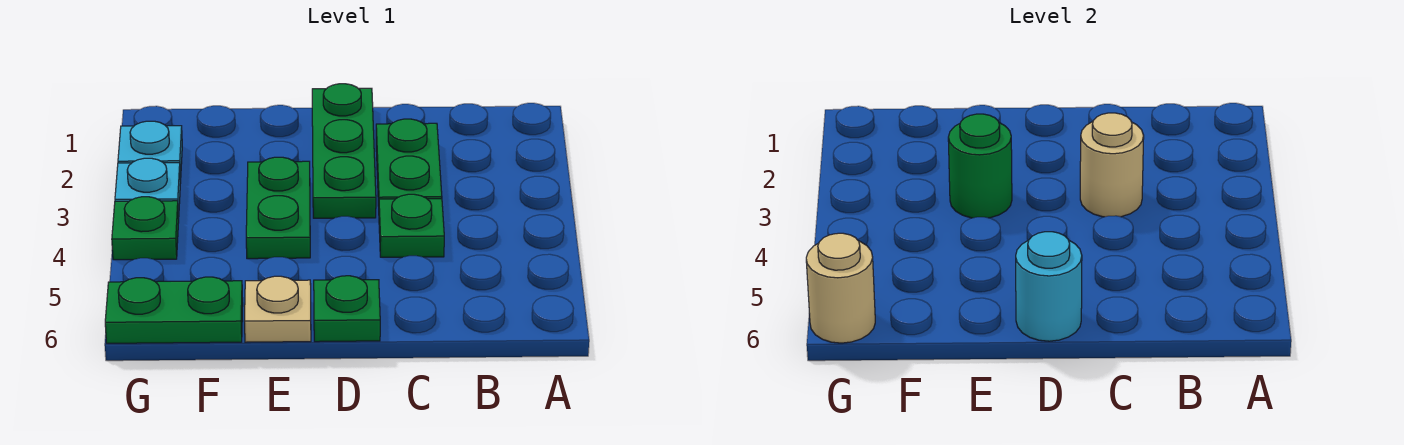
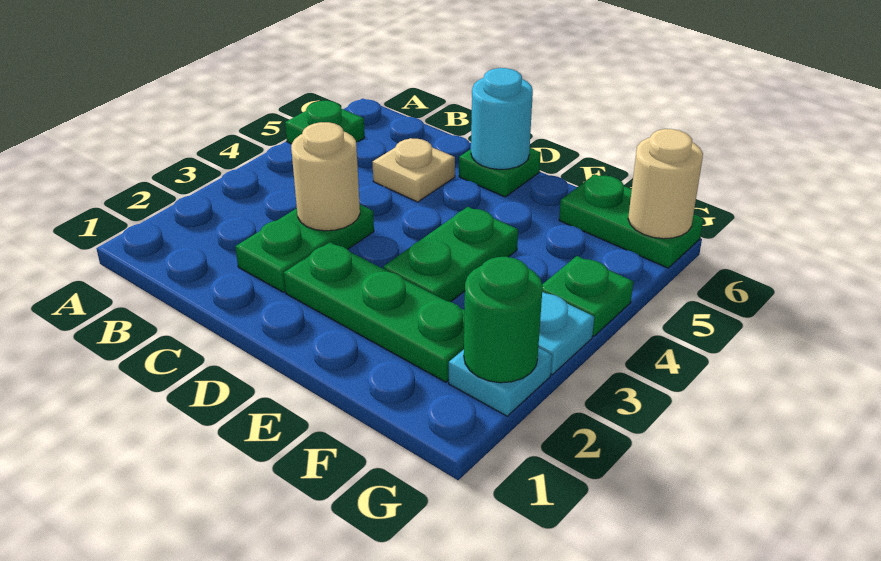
green plate C4 level 1 -> green plate A5 level 1
green plate D1:D3 level 1 -> green plate D2:F2 level 1
green round brick E3 level 2 -> green round brick G2 level 2
tan plate E6 level 1 -> tan plate C5 level 1

